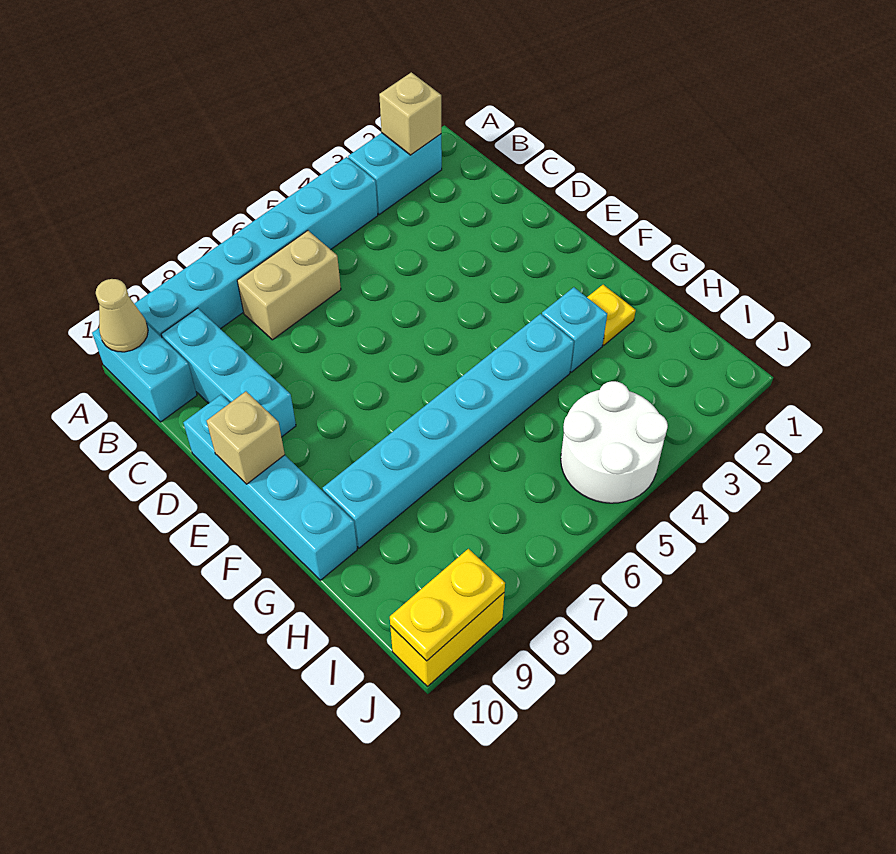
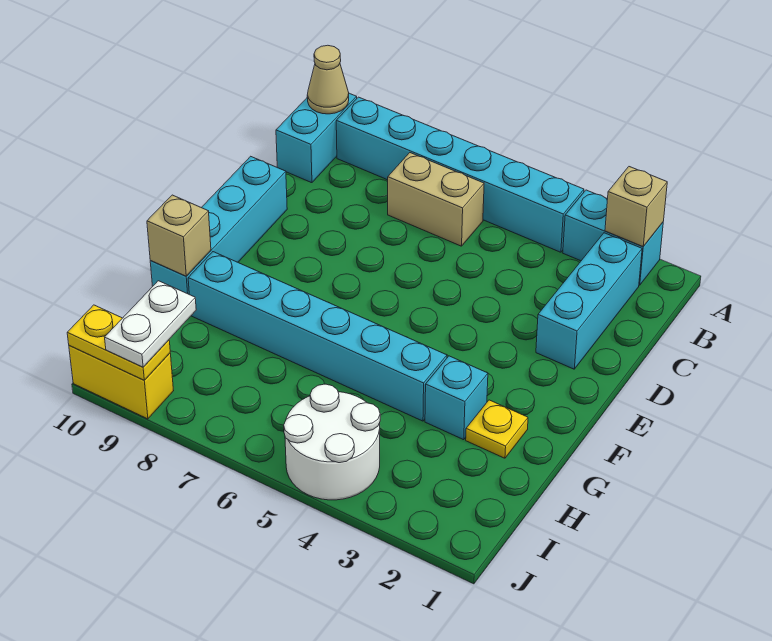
cyan brick B9:D9 level 1 -> cyan brick B2:D2 level 1
tan brick E10 level 2 -> tan brick G10 level 2
none -> white plate I9:J9 level 3

